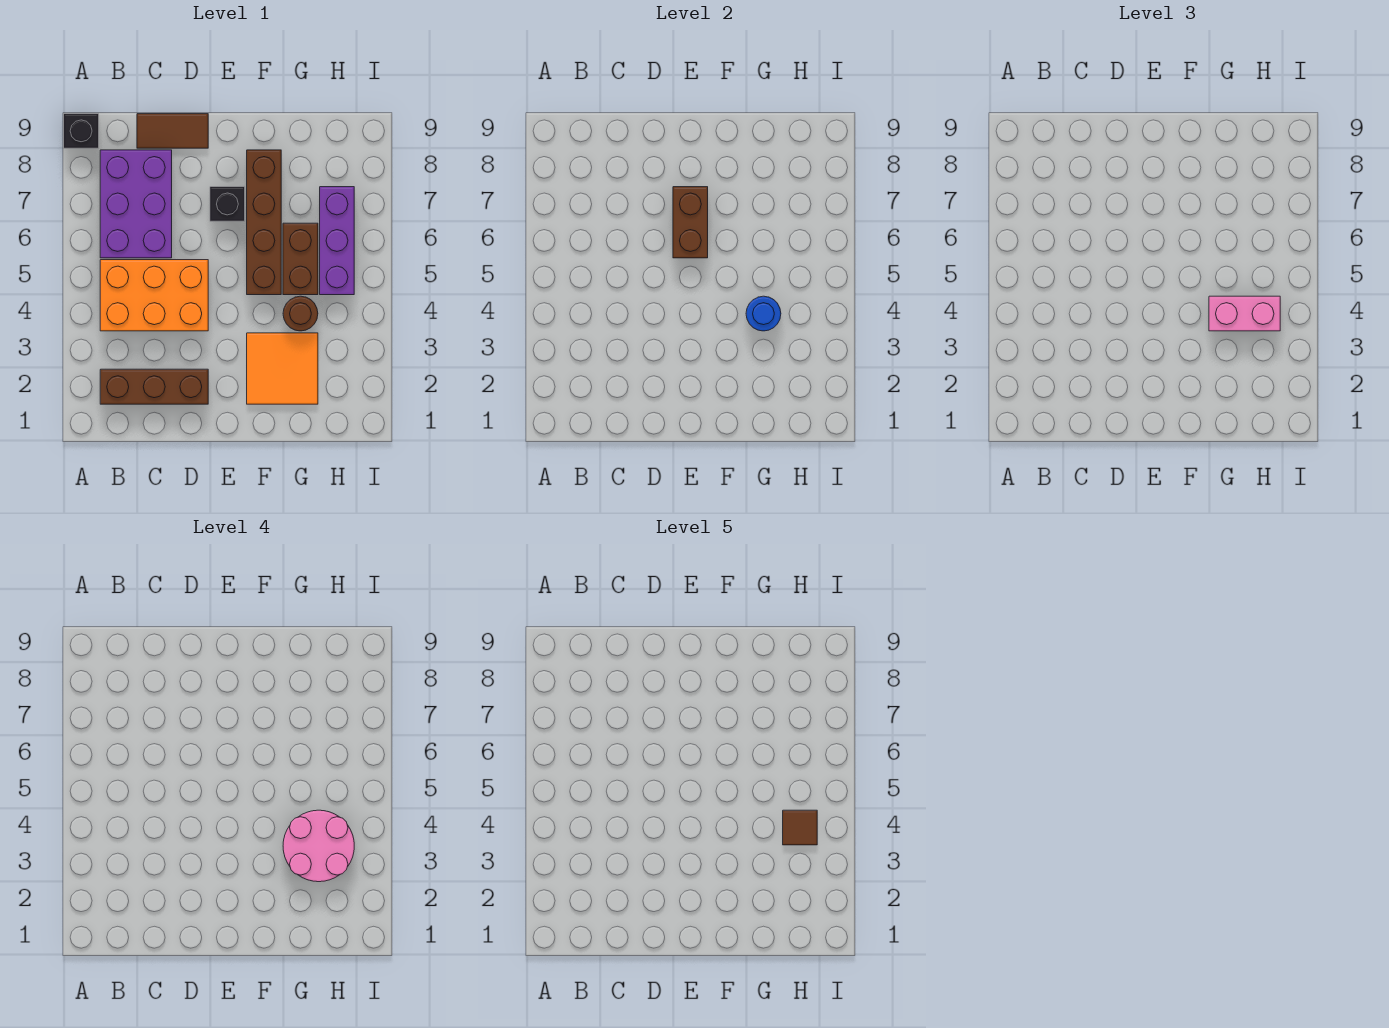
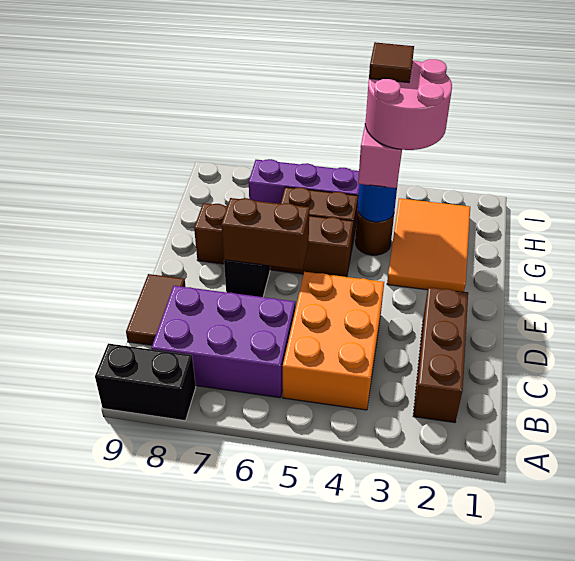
black brick A9 level 1 -> black brick A8:A9 level 1
orange tile F2:G3 level 1 -> orange tile F2:H3 level 1

